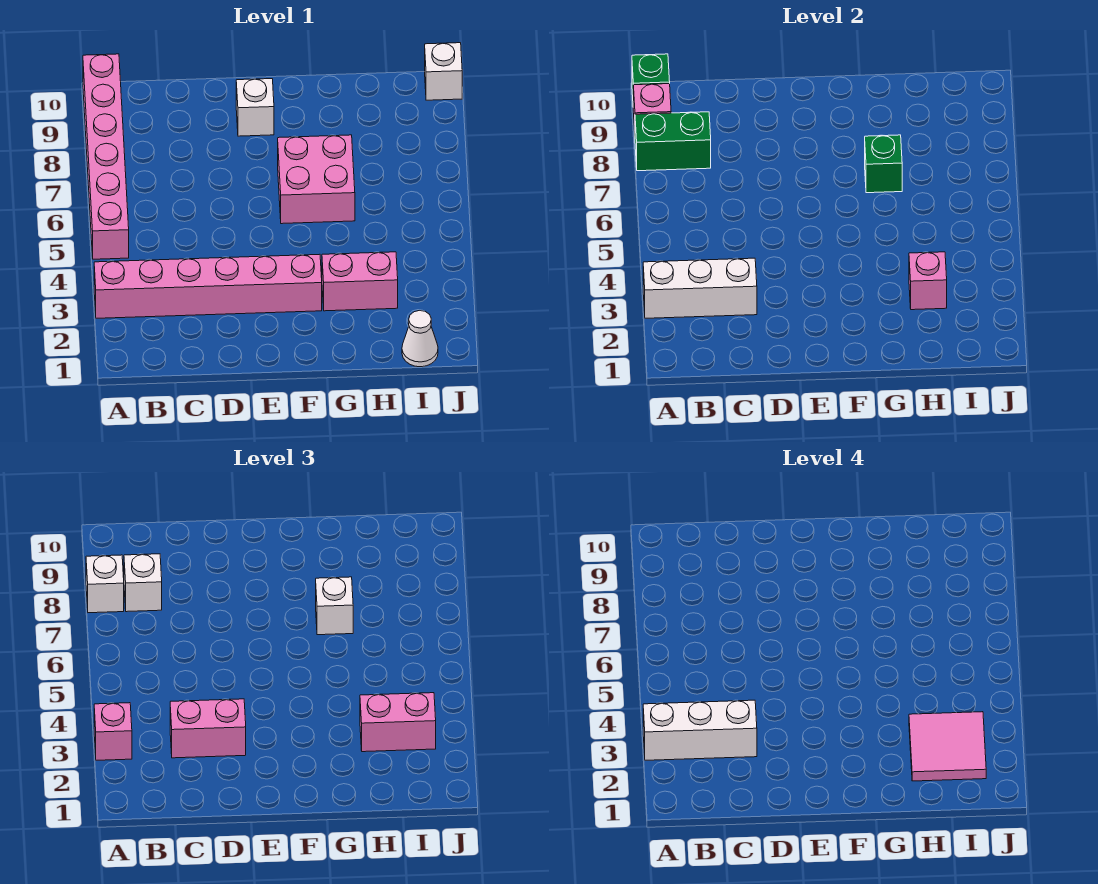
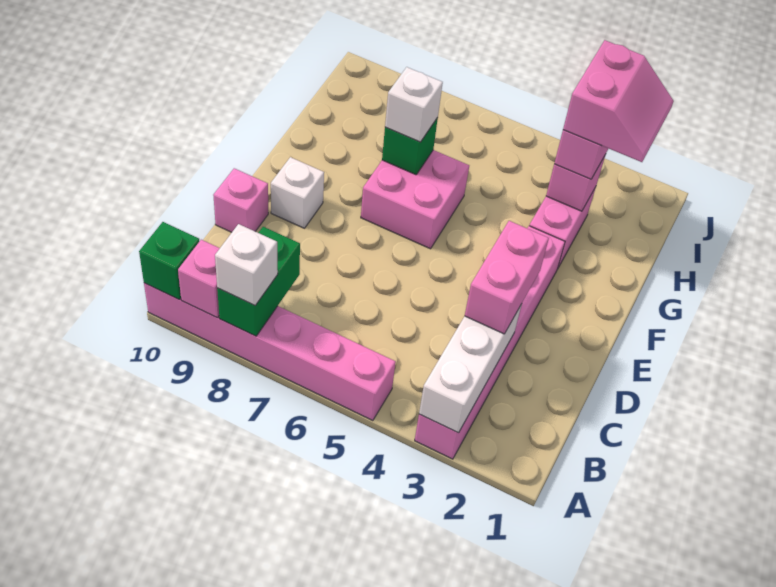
pink brick A3 level 3 -> pink brick D10 level 1
white brick A3:C3 level 4 -> none
white brick B8 level 3 -> none
pink tile H2:I3 level 4 -> pink slope H2:I3 level 4 top 3
white cone I1 level 1 -> none
white brick J10 level 1 -> none

